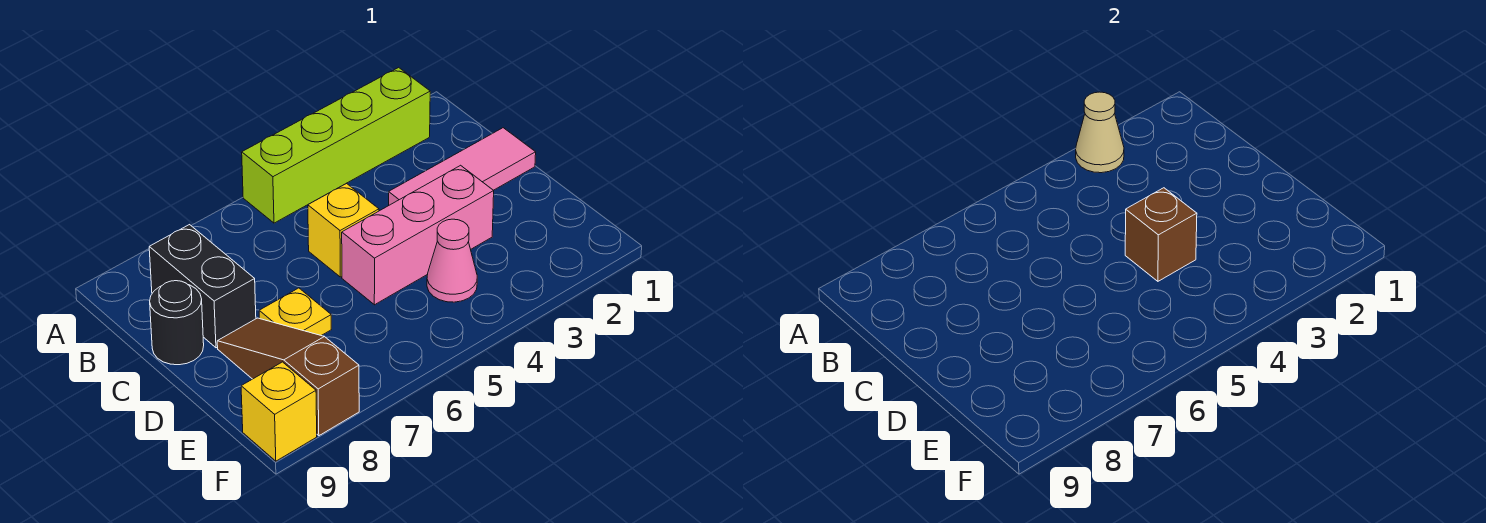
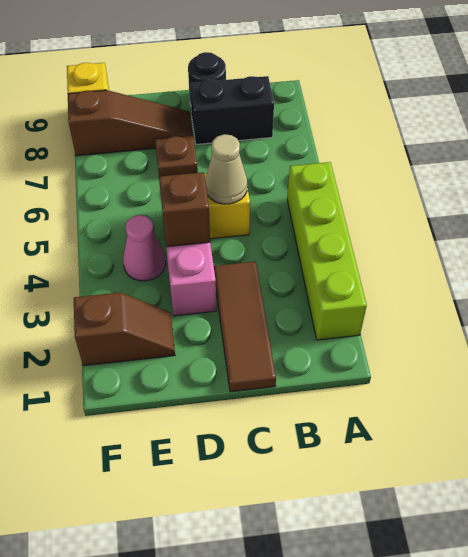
tan cone A3 level 2 -> tan cone C5 level 2
pink tile C1:C3 level 1 -> brown tile C1:C3 level 1
yellow plate D7 level 1 -> brown plate D7 level 1
none -> brown slope E2:F2 level 1 top F

